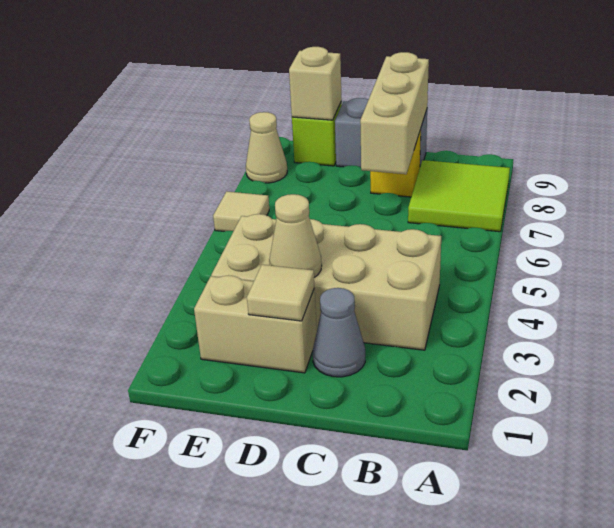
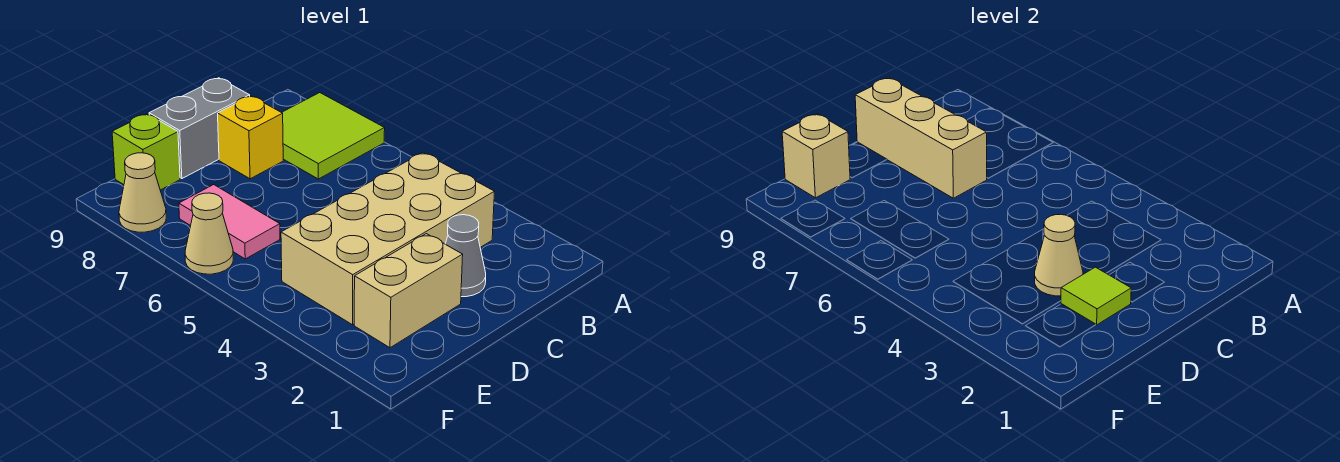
tan tile D2 level 2 -> lime tile D2 level 2
none -> pink tile E6:E7 level 1
tan tile F6 level 1 -> tan cone F6 level 1

